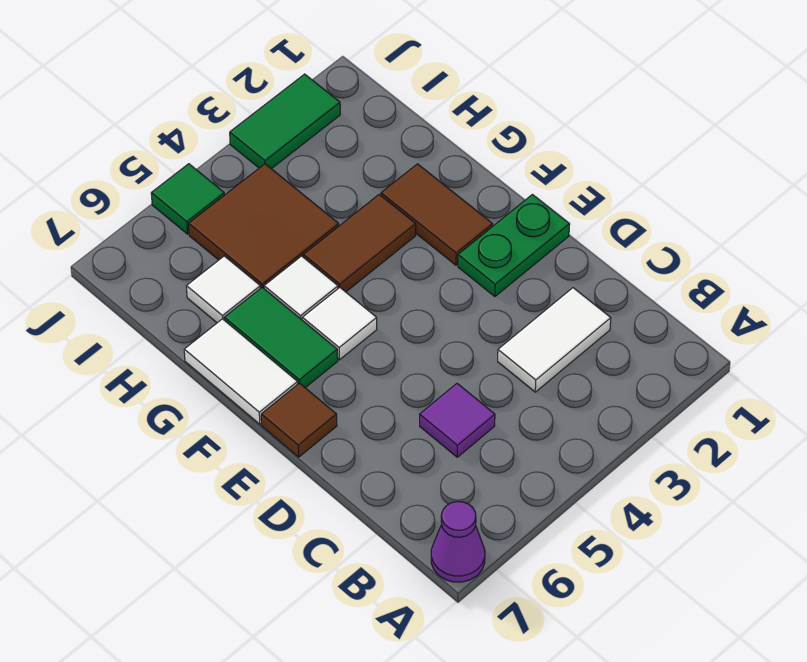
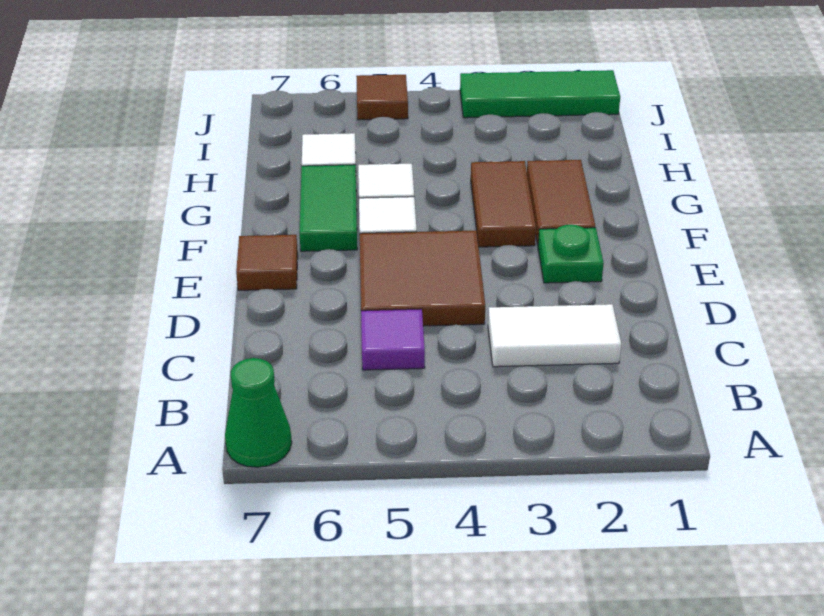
purple cone A7 level 1 -> green cone A7 level 1
green plate E1:E2 level 1 -> green plate E2 level 1
white tile F7:G7 level 1 -> none
brown tile G3:G4 level 1 -> brown tile F3:G3 level 1
brown tile H4:I5 level 1 -> brown tile D4:E5 level 1
green tile J2:J3 level 1 -> green tile J1:J3 level 1
green tile J5 level 1 -> brown tile J5 level 1

